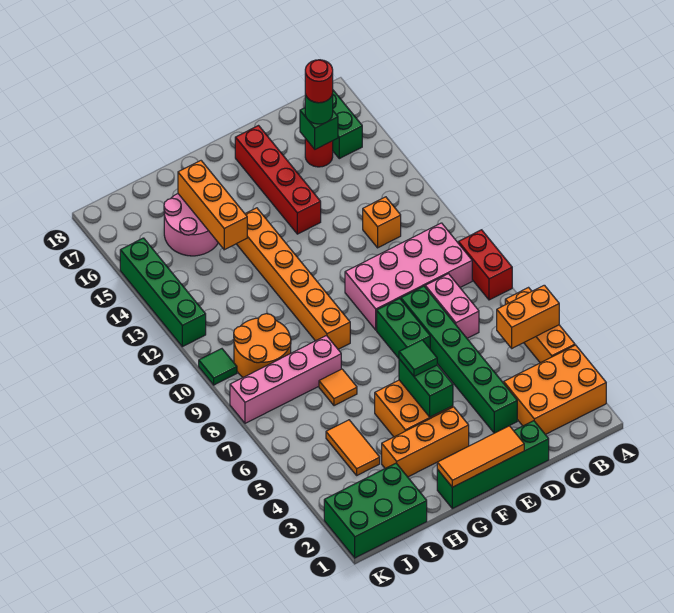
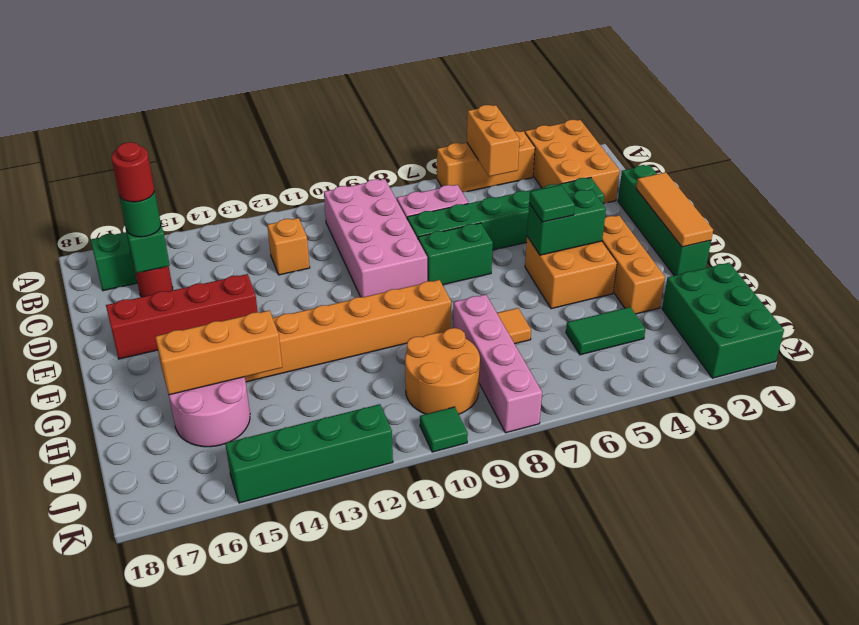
red brick A8:A9 level 1 -> none
orange tile I4:I5 level 1 -> green tile I4:I5 level 1

